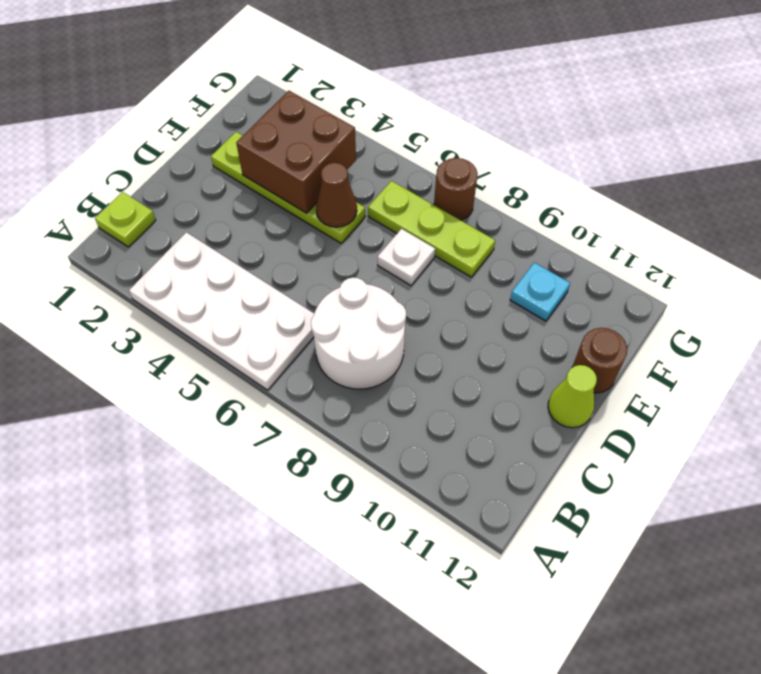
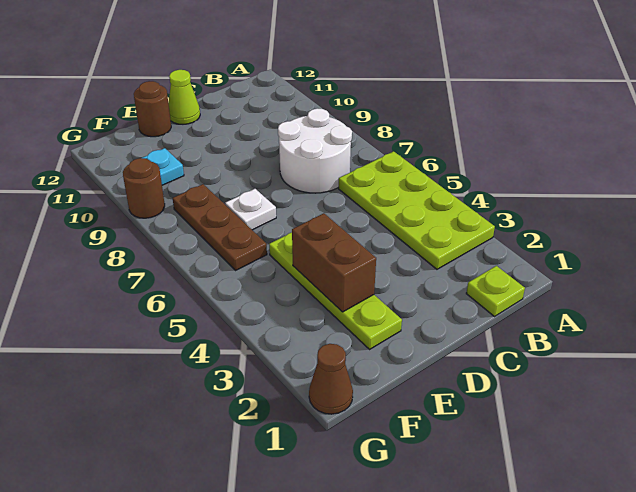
white plate A3:B6 level 1 -> lime plate A3:B6 level 1
brown brick E3:F4 level 2 -> brown brick E3:E4 level 2
brown cone E5 level 2 -> brown cone G1 level 1
lime plate F6:F8 level 1 -> brown plate F6:F8 level 1
brown round brick G7 level 1 -> brown round brick G9 level 1

